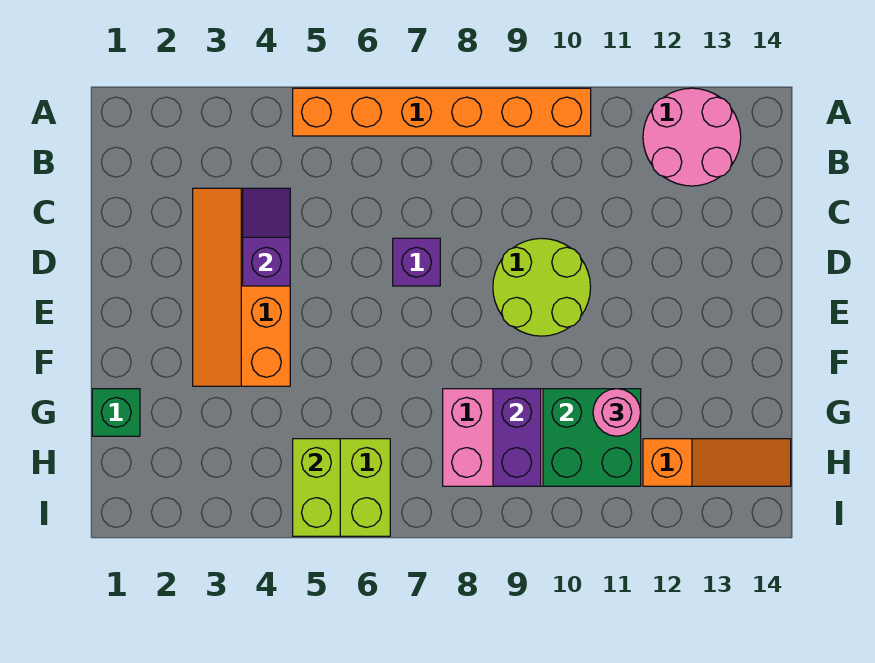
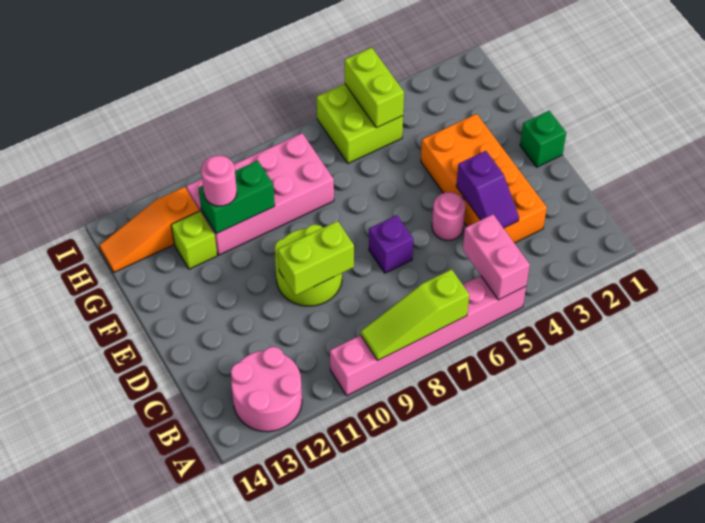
orange brick A5:A10 level 1 -> pink brick A5:A10 level 1
none -> pink brick A5:B5 level 2
none -> lime slope A7:A9 level 2 top 7
orange slope C3:F4 level 1 top 4 -> orange brick C3:F4 level 1
none -> pink round brick D5 level 1
none -> lime brick D9:D10 level 2
green brick G1 level 1 -> green brick E1 level 1
purple brick G9:H9 level 2 -> none
green brick G10:H11 level 2 -> green brick G10:G11 level 2
none -> lime brick G12 level 1

